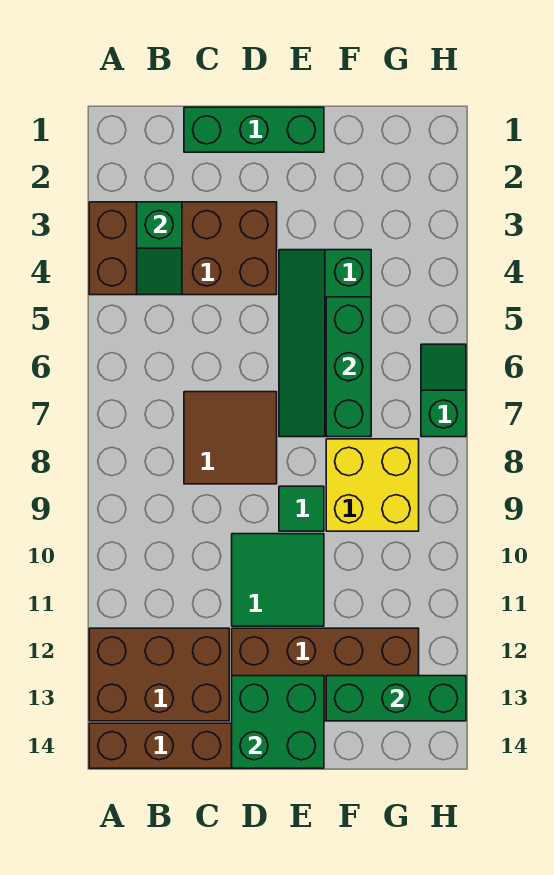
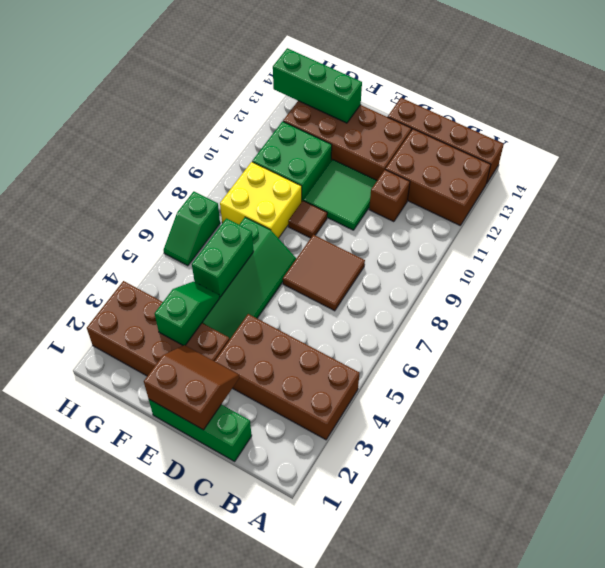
green slope B3:B4 level 2 top 3 -> green slope F3:F4 level 2 top 3
none -> brown brick C11 level 1
none -> brown slope D1:E2 level 2 top 1
green brick D13:E14 level 2 -> green brick F10:G11 level 1
none -> brown brick E2:H3 level 1
green tile E9 level 1 -> brown tile E9 level 1
green brick F5:F7 level 2 -> green brick F5:F6 level 2

